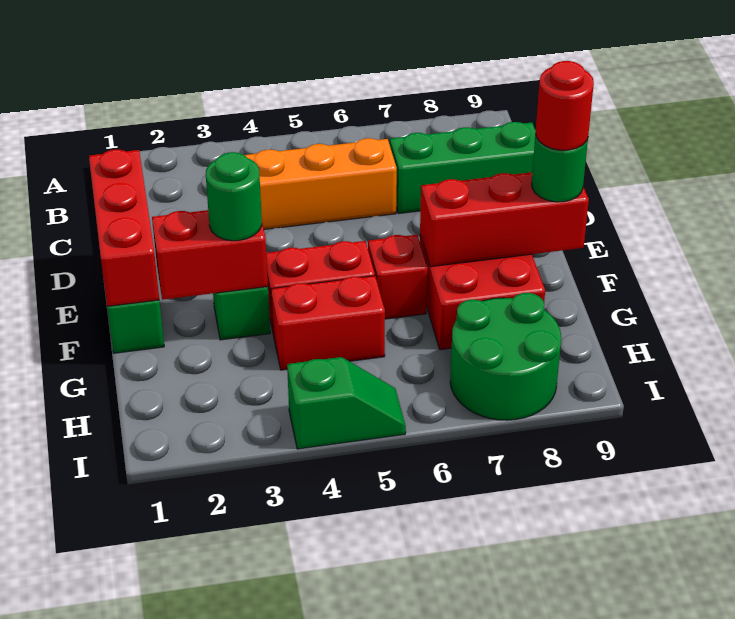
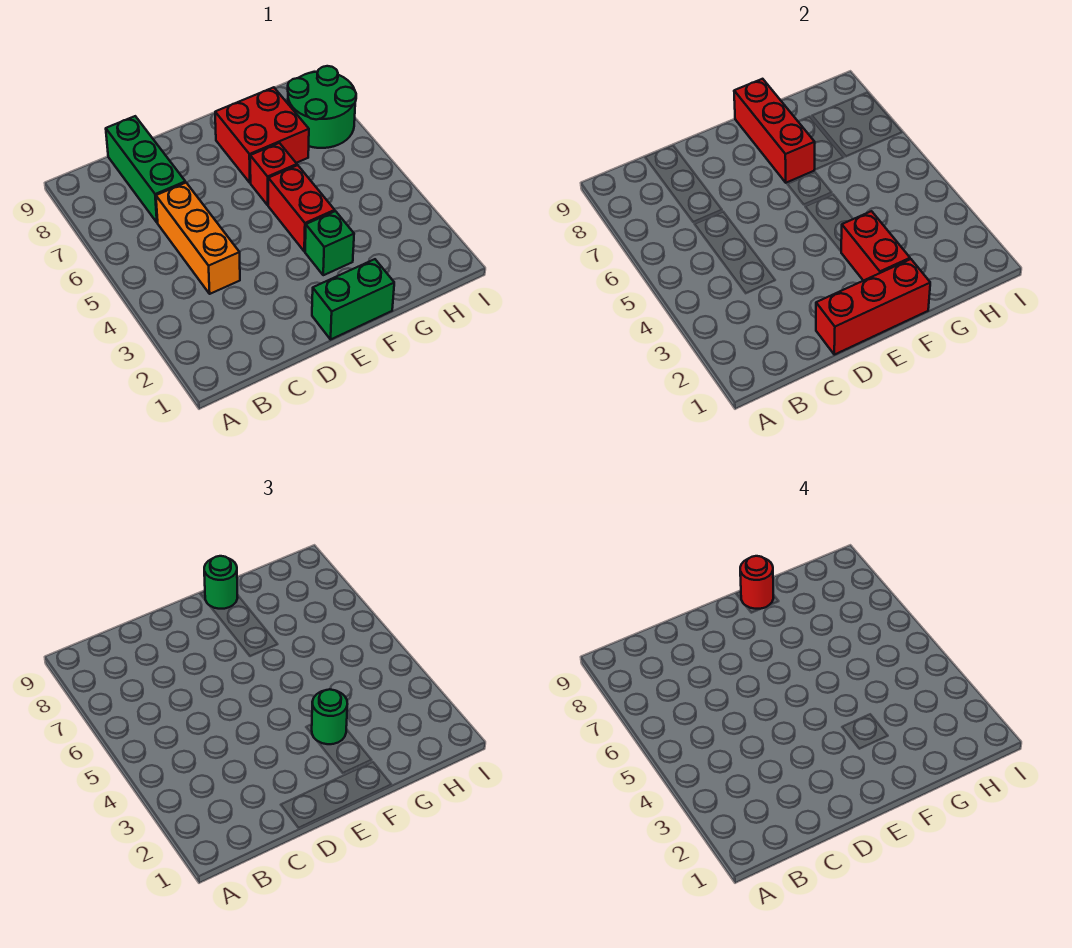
red brick G4:G5 level 1 -> none
green slope I4:I5 level 1 top 4 -> none

